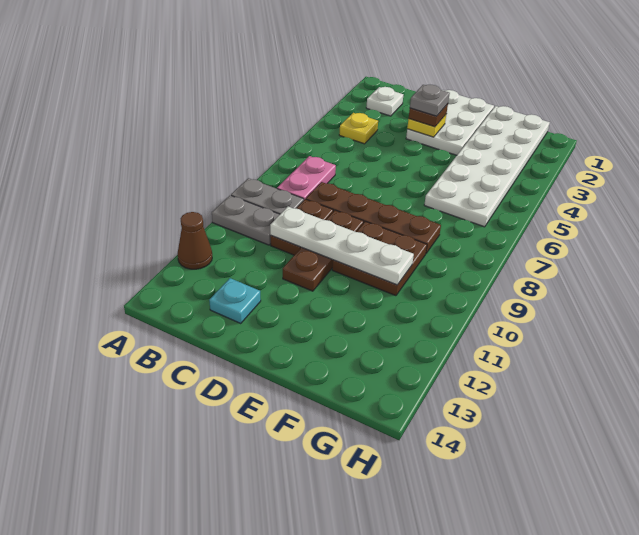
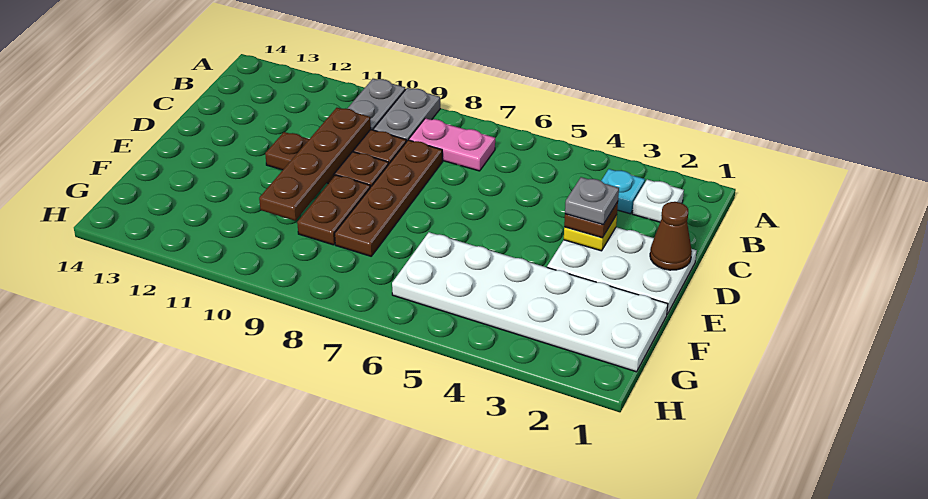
brown cone A12 level 1 -> brown cone D1 level 2
yellow plate B4 level 1 -> none
white plate C10:F10 level 2 -> brown plate C10:F10 level 2
cyan plate C13 level 1 -> cyan plate B3 level 1
brown plate E9:F10 level 1 -> brown plate E9:F9 level 1

